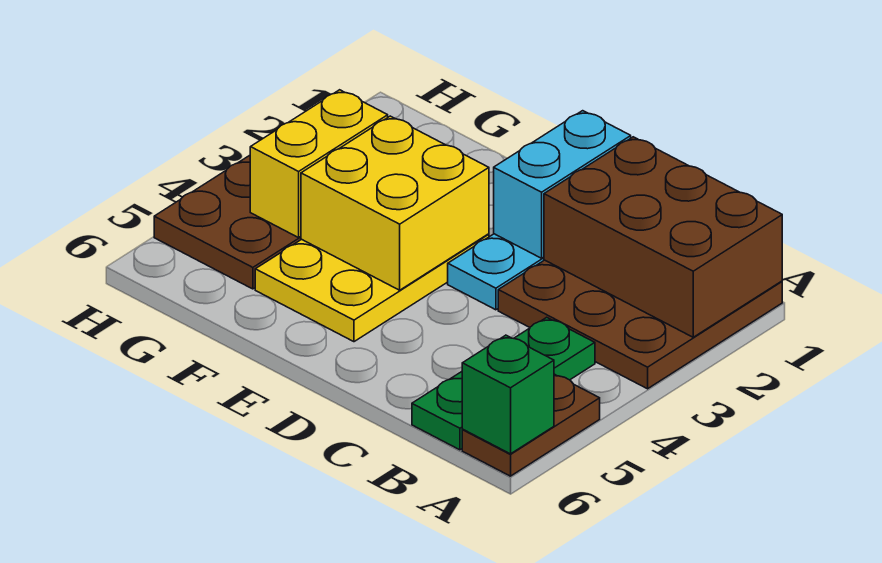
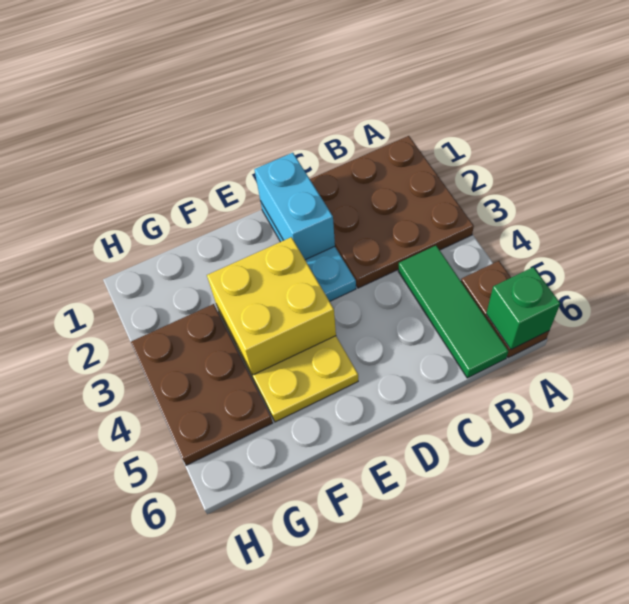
brown brick A1:C2 level 2 -> none
green plate B4:B6 level 1 -> green tile B4:B6 level 1
yellow brick G3:G4 level 2 -> none

